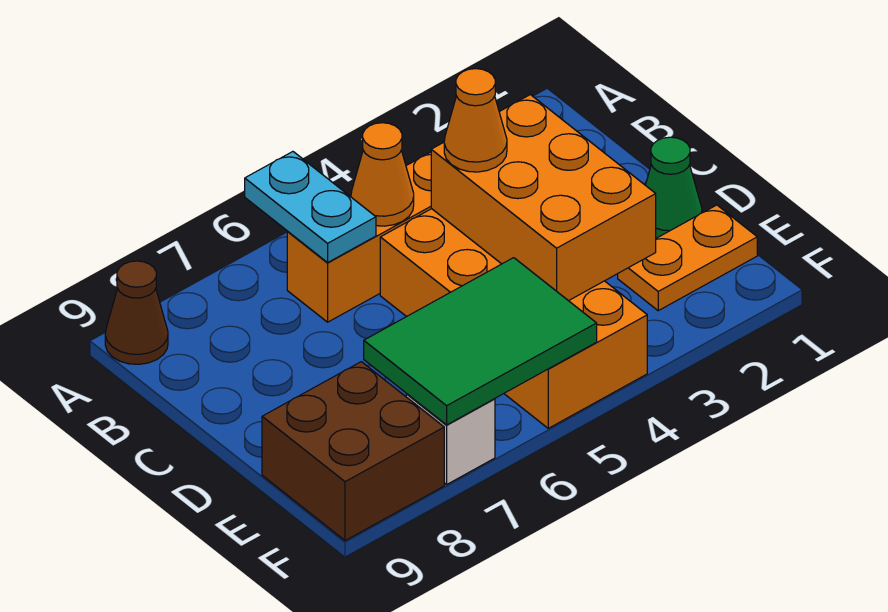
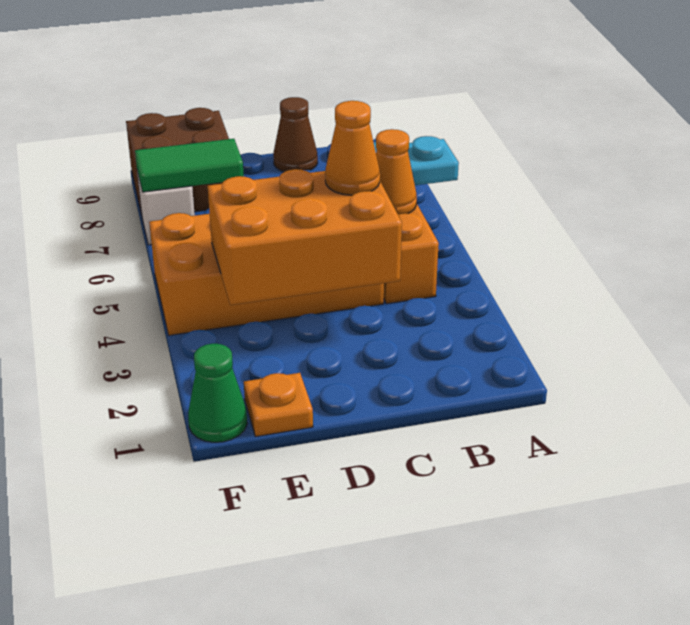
brown cone A9 level 1 -> brown cone C9 level 1
green cone D1 level 1 -> green cone F1 level 1
orange plate E1:E2 level 1 -> orange plate E1 level 1
green tile E5:F7 level 2 -> green tile E7:F7 level 2

